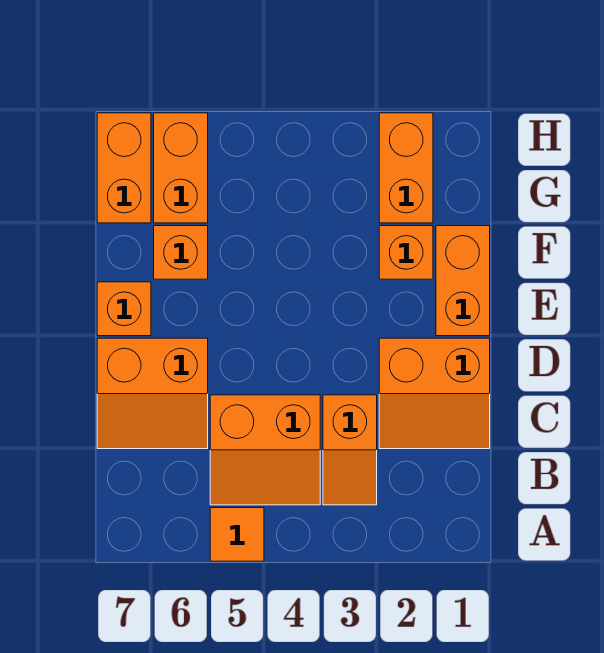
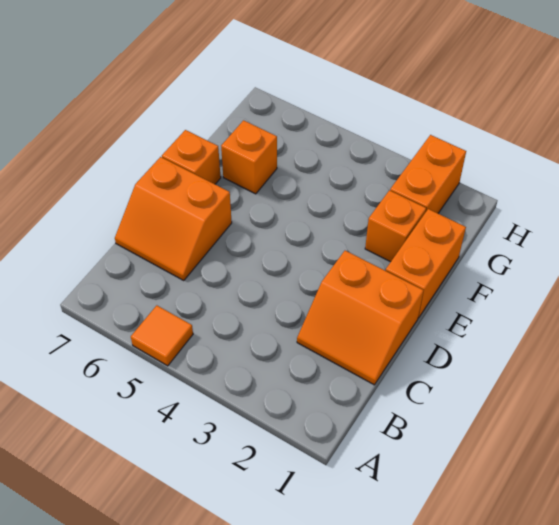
orange slope B3:C3 level 1 top C -> none
orange slope B4:C5 level 1 top C -> none
orange brick G6:H6 level 1 -> none
orange brick G7:H7 level 1 -> none

